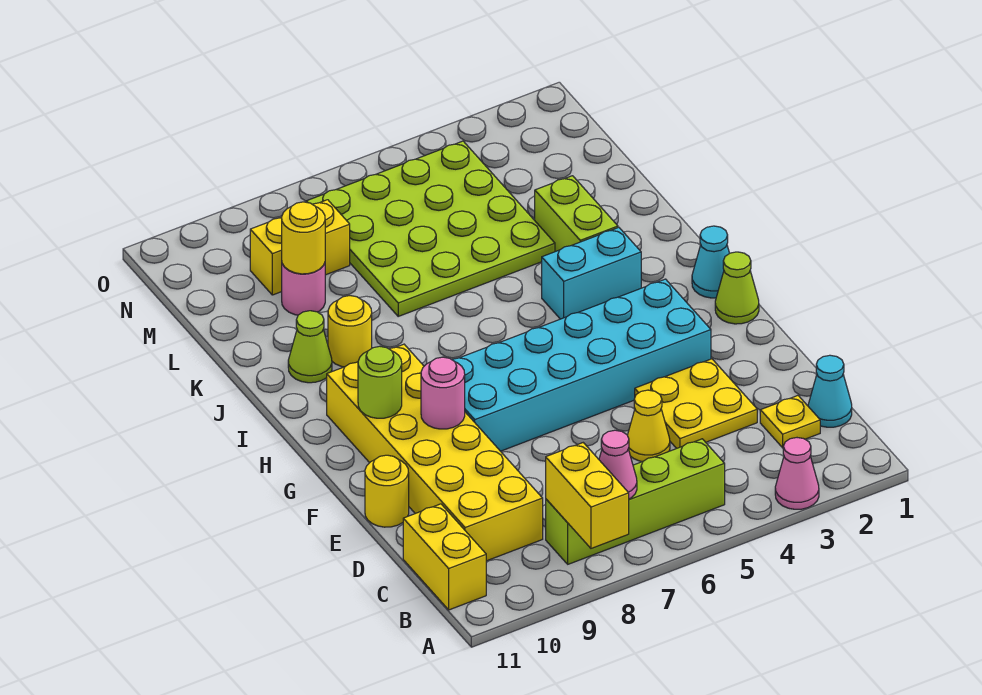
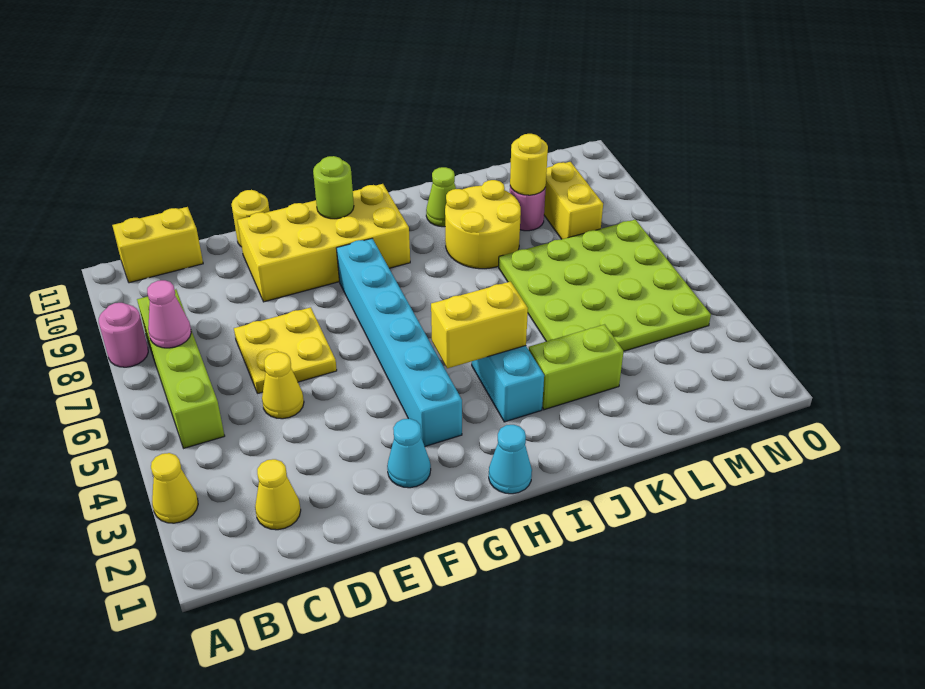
pink cone A3 level 1 -> yellow cone A3 level 1
yellow brick A8:B8 level 2 -> yellow brick H4:I4 level 2
cyan cone C1 level 1 -> cyan cone F2 level 1
yellow plate C2 level 1 -> yellow cone C2 level 1
yellow brick C9:H10 level 1 -> yellow brick E9:H10 level 1
yellow plate D3:E4 level 1 -> yellow plate D6:E7 level 1
cyan brick F3:G8 level 1 -> cyan brick G3:G8 level 1
pink round brick F9 level 2 -> pink round brick A8 level 1
lime cone G1 level 1 -> none
yellow round brick J9 level 1 -> yellow round brick J8:K9 level 1

